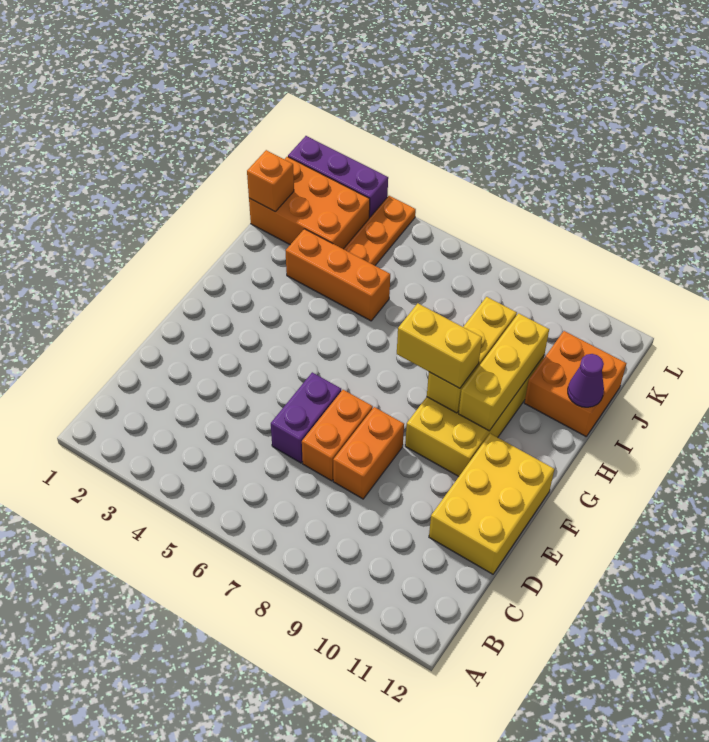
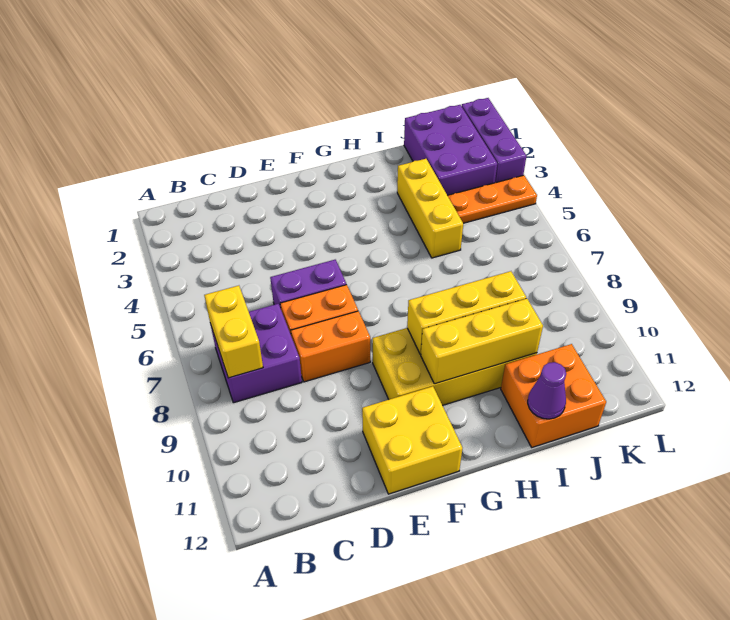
none -> purple brick B7:C8 level 1
yellow brick D11:F12 level 1 -> yellow brick E11:F12 level 1
yellow brick G8:G9 level 3 -> yellow brick B7:B8 level 2
orange brick I3:I5 level 1 -> yellow brick I3:I5 level 1
orange brick J1:K3 level 1 -> purple brick J1:K3 level 1
orange brick J1 level 2 -> none

